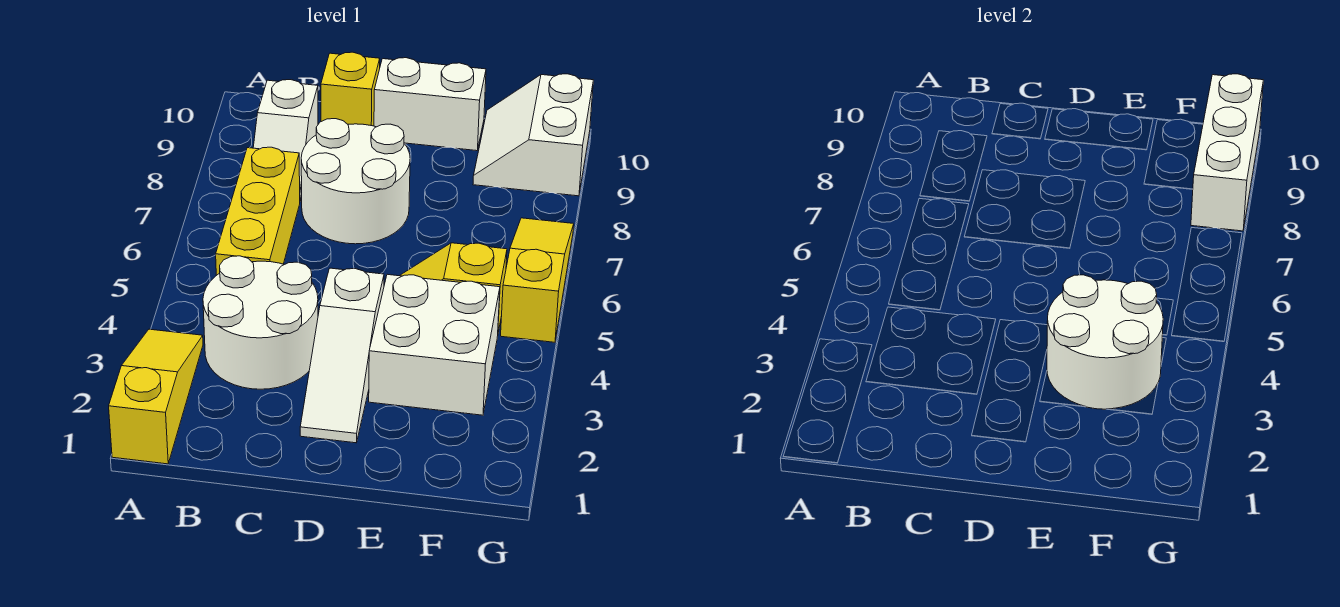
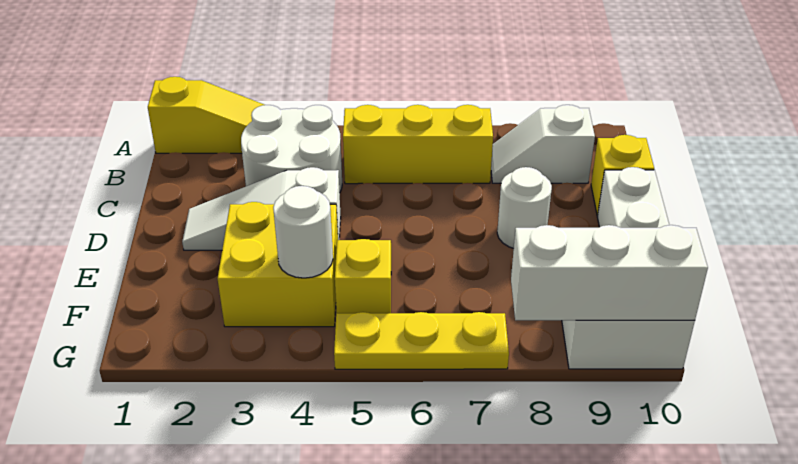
white round brick C7:D8 level 1 -> white round brick D8 level 1
white brick E3:F4 level 1 -> yellow brick E3:F4 level 1
white round brick E3:F4 level 2 -> white round brick F4 level 2
yellow slope G5:G7 level 1 top 5 -> yellow plate G5:G7 level 1

